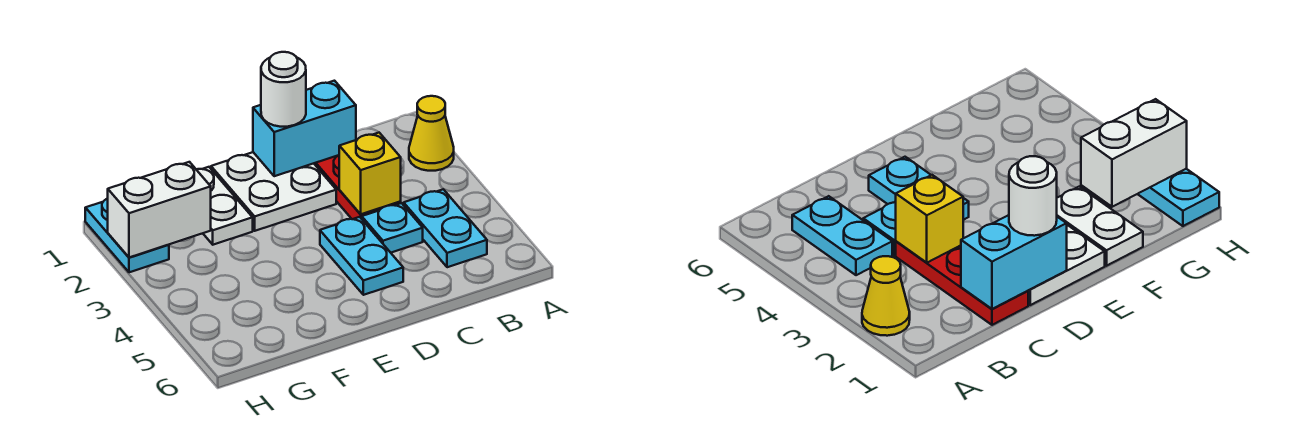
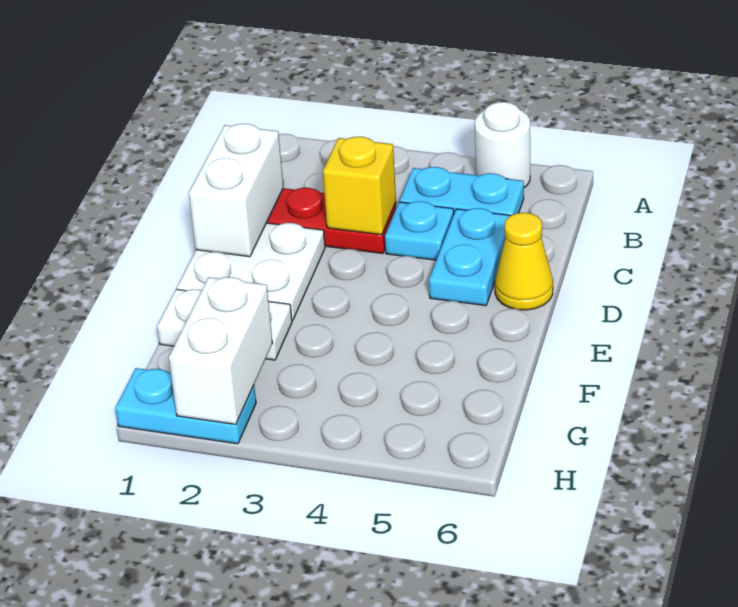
yellow cone A2 level 1 -> yellow cone D6 level 1
cyan brick C1:D1 level 2 -> white brick C1:D1 level 2
white round brick D1 level 3 -> white round brick A5 level 1
cyan plate D4:D5 level 1 -> cyan plate C5:D5 level 1

